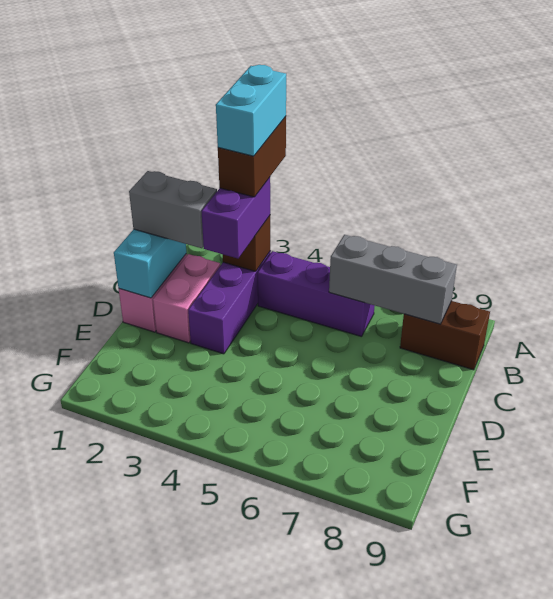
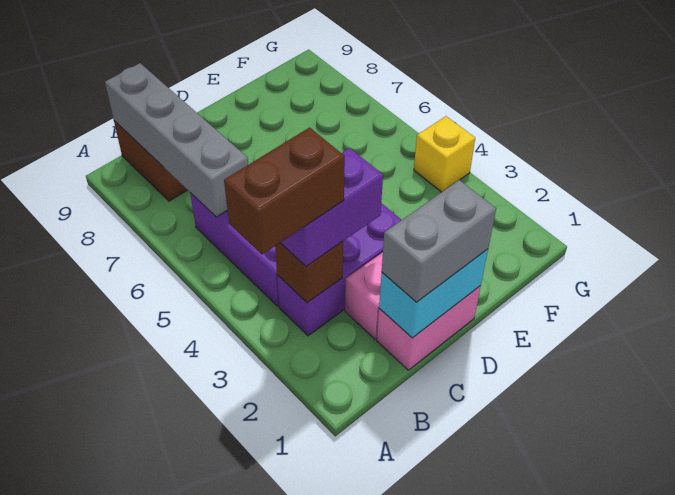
cyan brick A3:B3 level 5 -> none
grey brick B6:B8 level 2 -> grey brick B6:B9 level 2
grey brick C1:C2 level 3 -> grey brick C1:D1 level 3
none -> yellow brick G4 level 1

